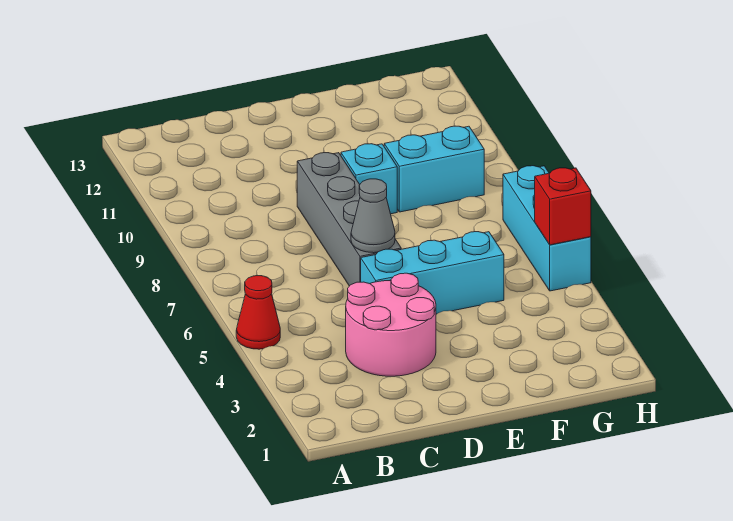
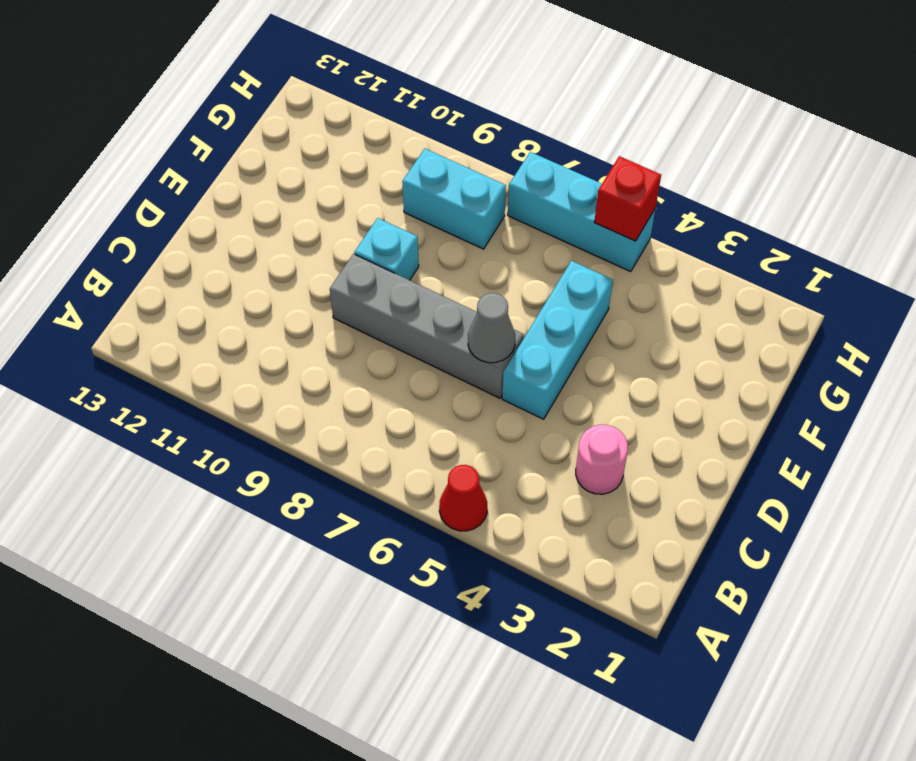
pink round brick C3:D4 level 1 -> pink round brick C3 level 1
cyan brick F9:G9 level 1 -> cyan brick G8:G9 level 1

